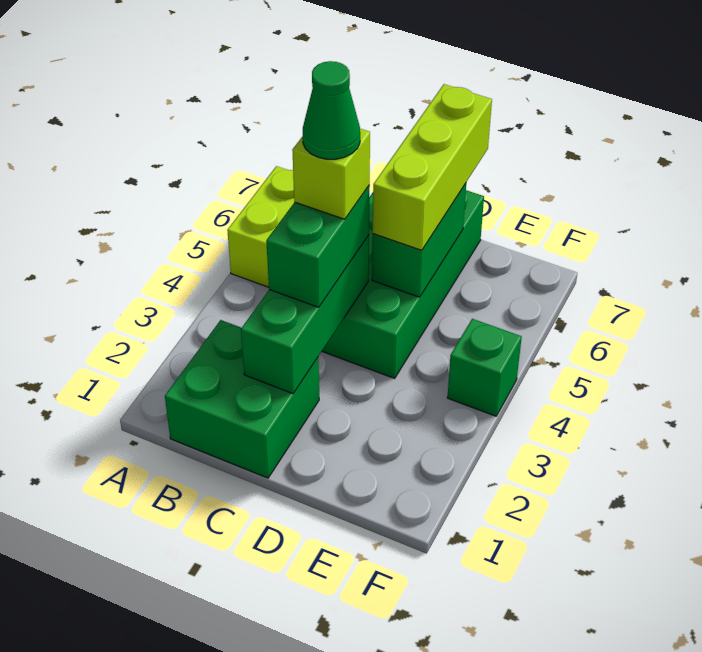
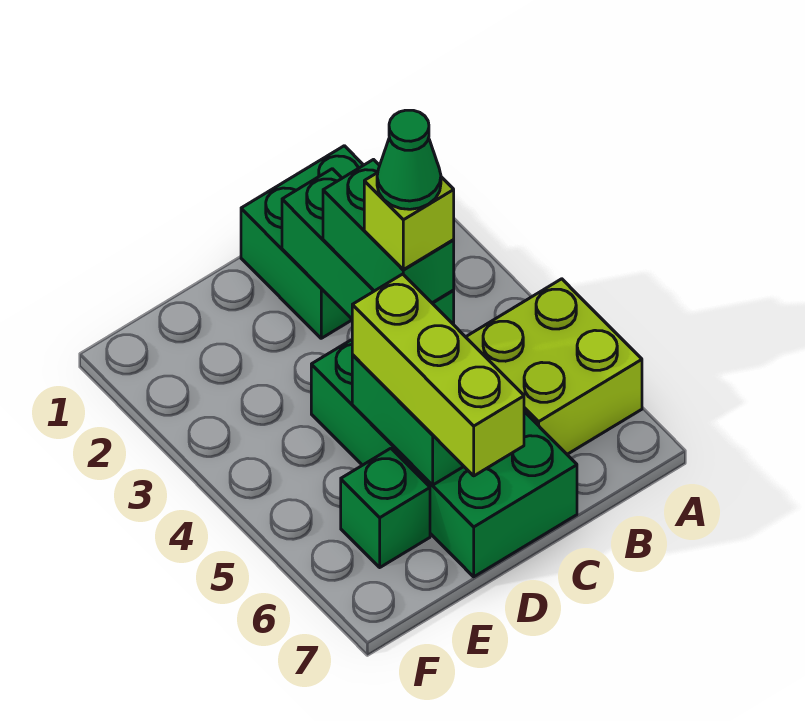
green brick F4 level 1 -> green brick E6 level 1

